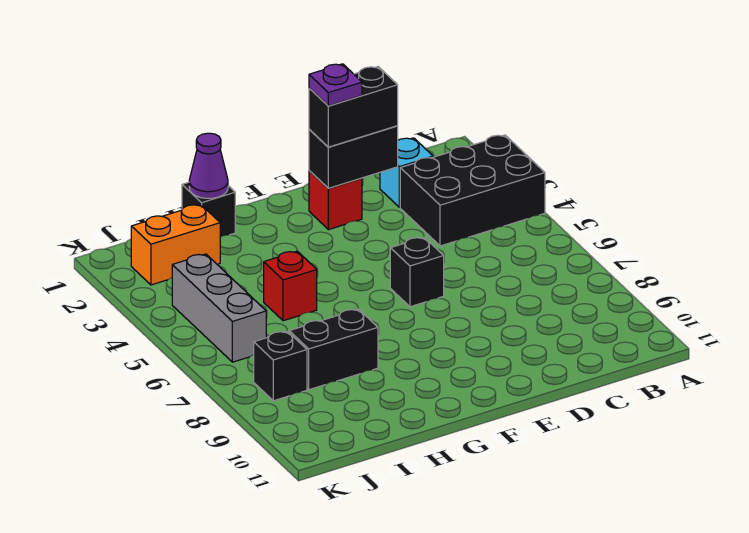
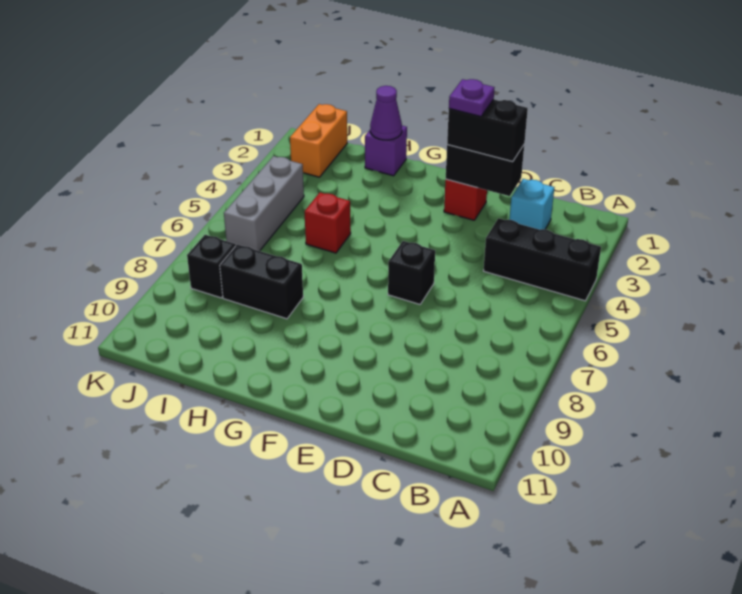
black brick A3:C4 level 1 -> black brick A4:C4 level 1
black brick H1 level 1 -> purple brick H1 level 1
orange brick I2:J2 level 1 -> orange brick J1:J2 level 1

